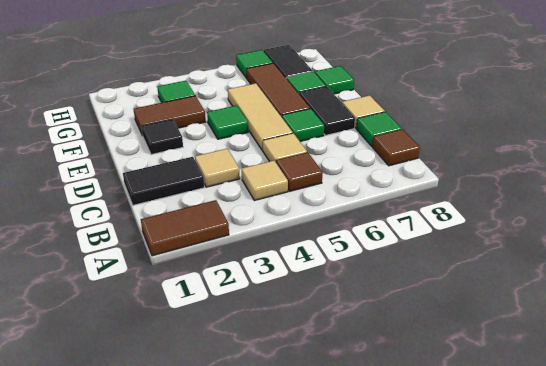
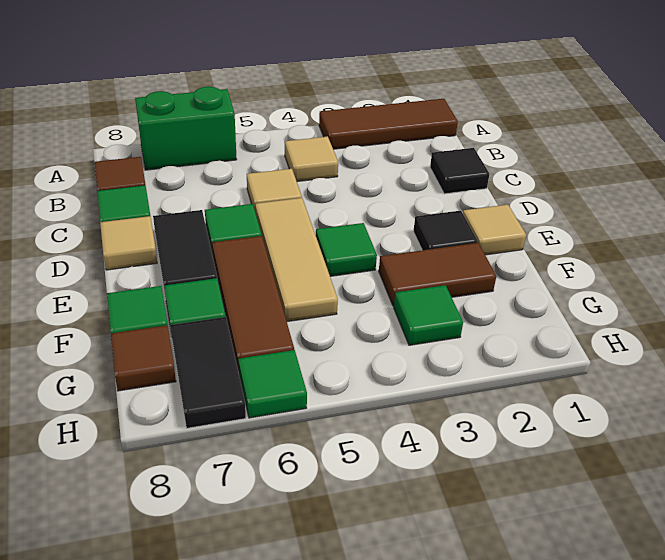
brown tile A1:A2 level 1 -> brown tile A1:A3 level 1
none -> green brick A6:A7 level 1
brown tile B5 level 1 -> brown tile G8 level 1
black tile C1:C2 level 1 -> black tile C1 level 1
tan tile C3 level 1 -> tan tile E1 level 1

